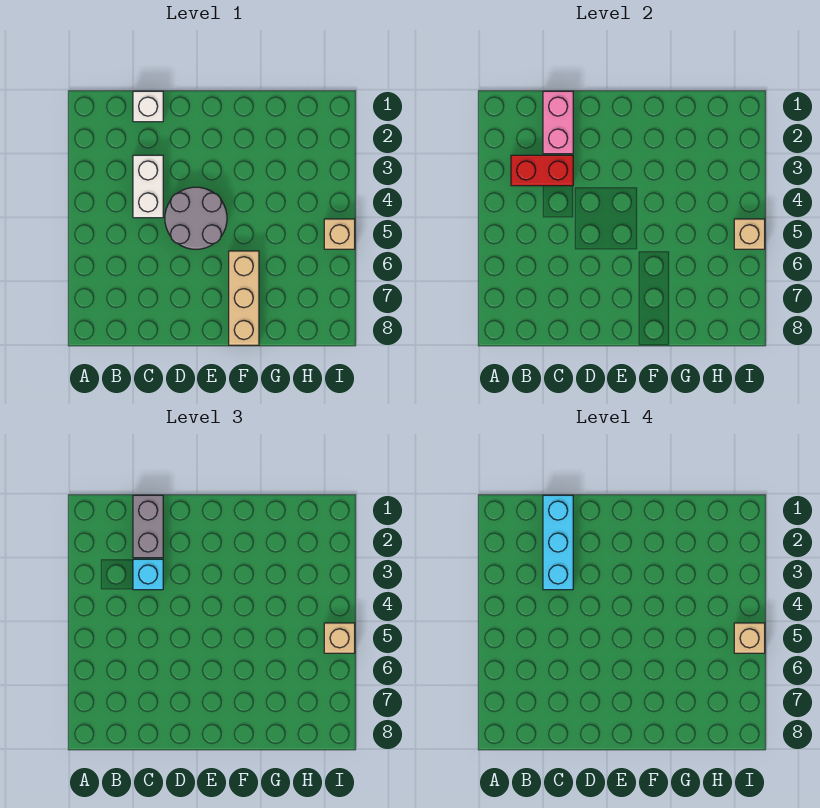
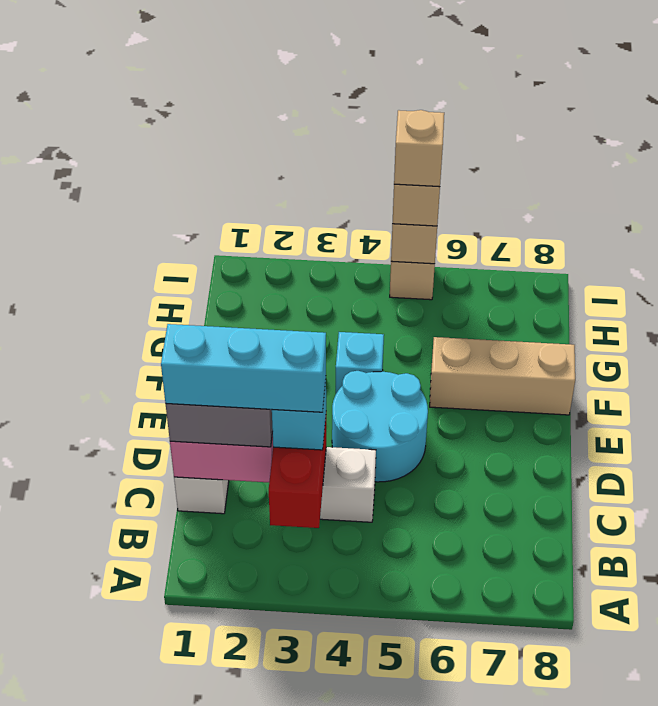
grey round brick D4:E5 level 1 -> cyan round brick D4:E5 level 1
none -> cyan brick F4 level 1

